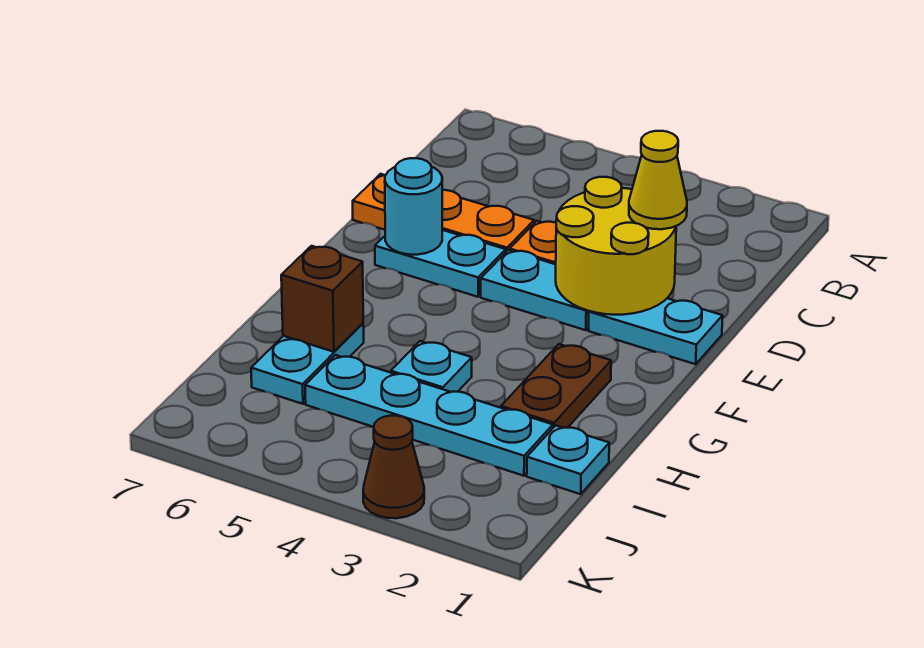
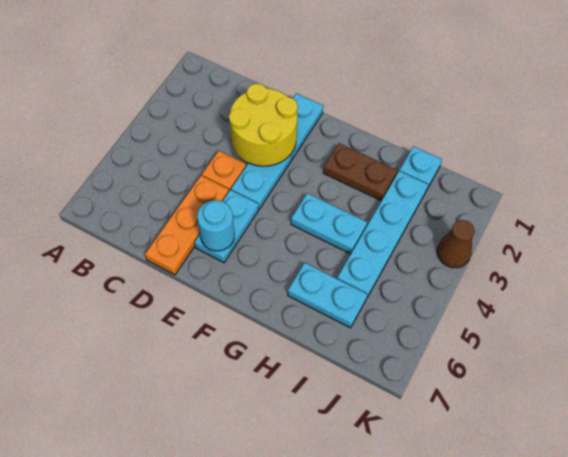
yellow cone D2 level 3 -> none
cyan plate H4 level 1 -> cyan plate G4:H4 level 1
brown brick H6 level 2 -> none

